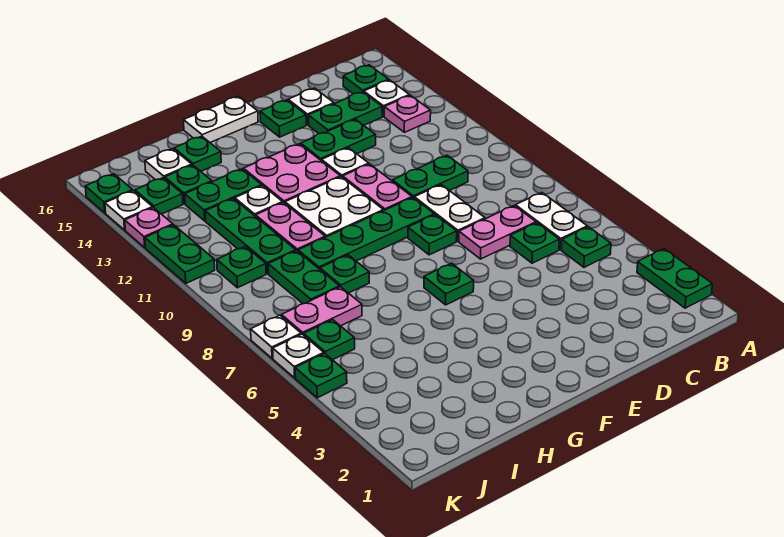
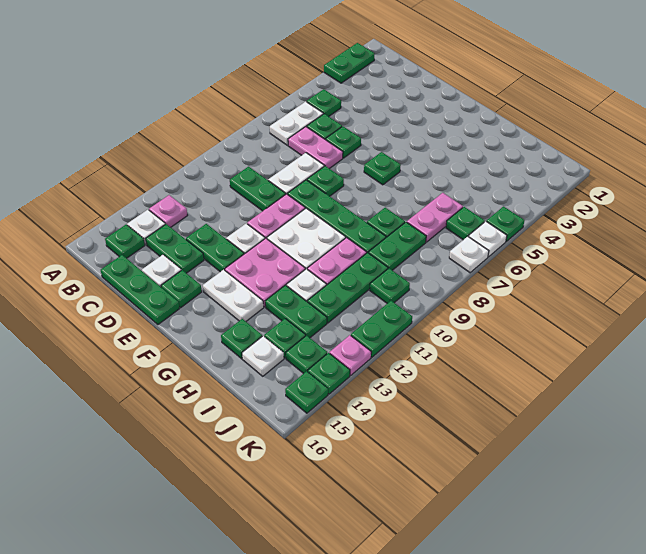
none -> green plate C16:E16 level 1
none -> green plate D6 level 1
white plate F16:G16 level 1 -> white plate F14:G14 level 1
pink plate I7:J7 level 1 -> pink plate I6:I7 level 1
white plate K14 level 1 -> green plate K14 level 1

